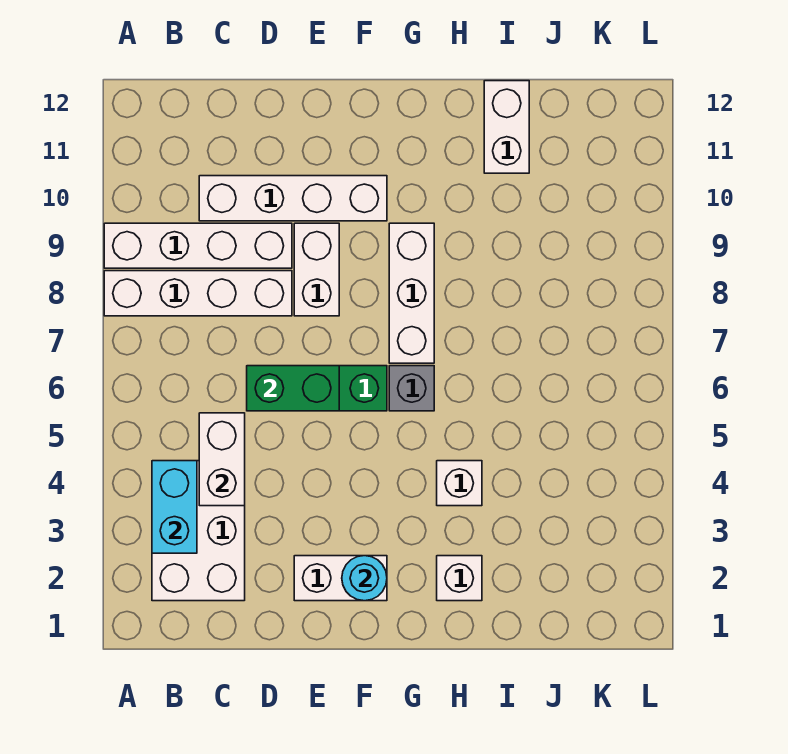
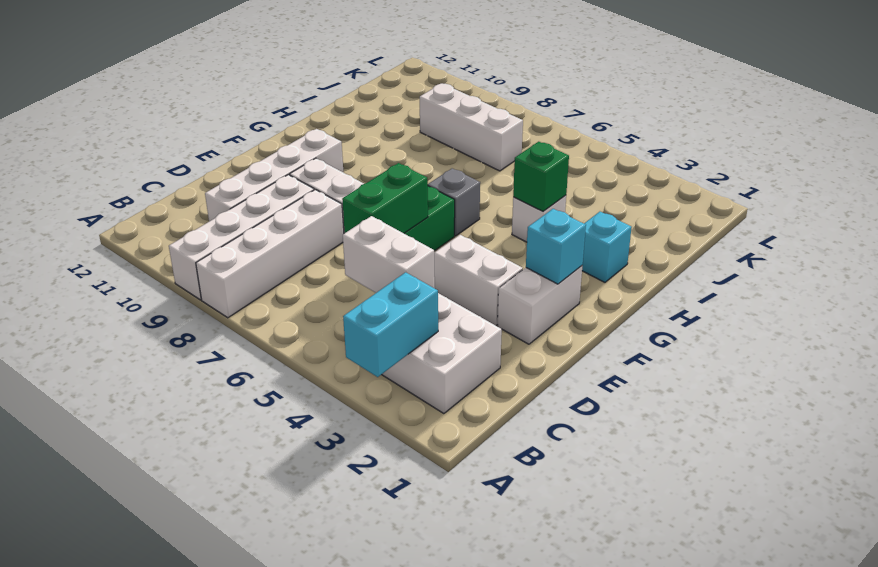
cyan brick B3:B4 level 2 -> cyan brick A3:B3 level 2
cyan round brick F2 level 2 -> cyan brick F2 level 2
white brick G7:G9 level 1 -> white brick J7:J9 level 1
white brick H2 level 1 -> cyan brick H2 level 1
none -> green brick H4 level 2
white brick I11:I12 level 1 -> white brick E3:E4 level 1

